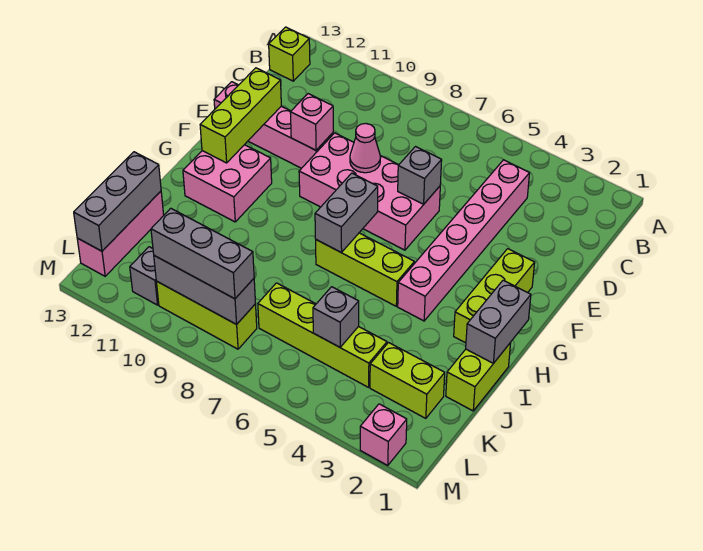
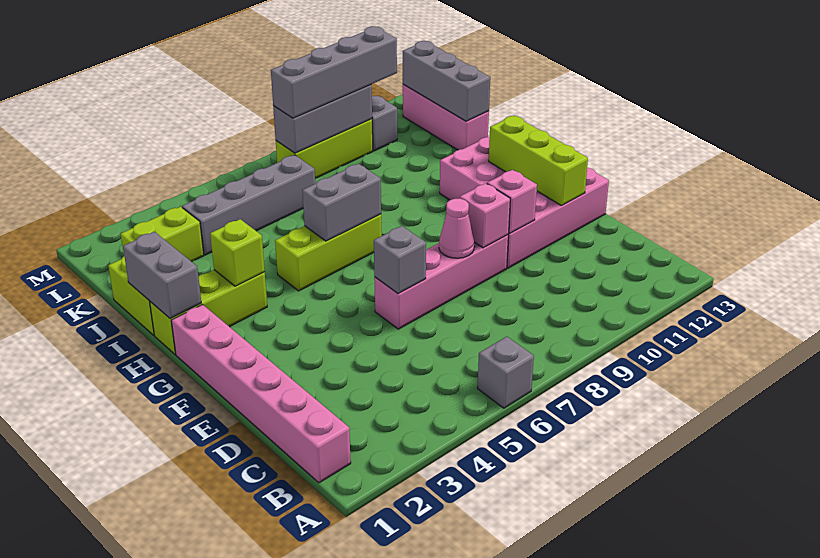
lime brick B13 level 1 -> lime brick H3 level 2
pink brick C4:H4 level 1 -> pink brick B1:G1 level 1
pink brick E6:F9 level 1 -> pink brick E6:E9 level 1
lime brick F2:H2 level 1 -> lime brick H1:H3 level 1
grey brick G7:H7 level 2 -> grey brick H6:H7 level 2
lime brick K4:K7 level 1 -> grey brick K4:K7 level 1
grey brick K5 level 2 -> grey brick A6 level 1
grey brick L8:L10 level 3 -> grey brick L8:L11 level 3
pink brick M2 level 1 -> pink brick E9 level 2

